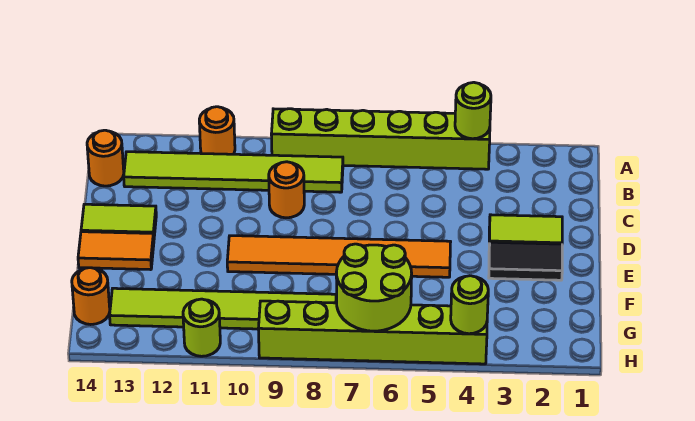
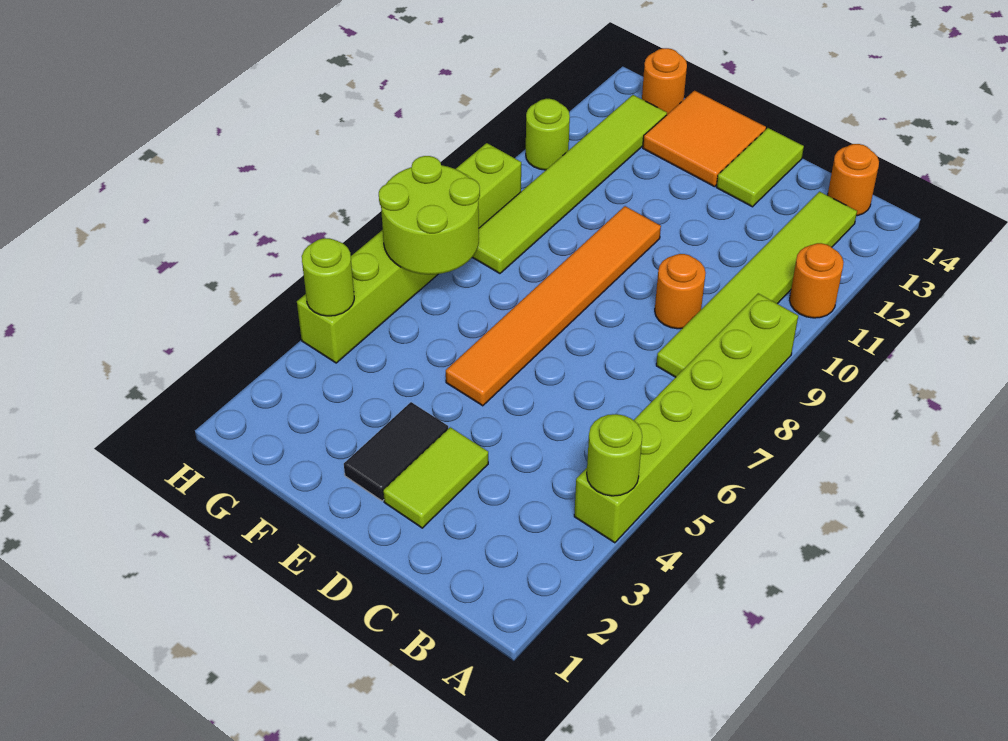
orange tile E13:E14 level 1 -> orange tile E13:F14 level 1

